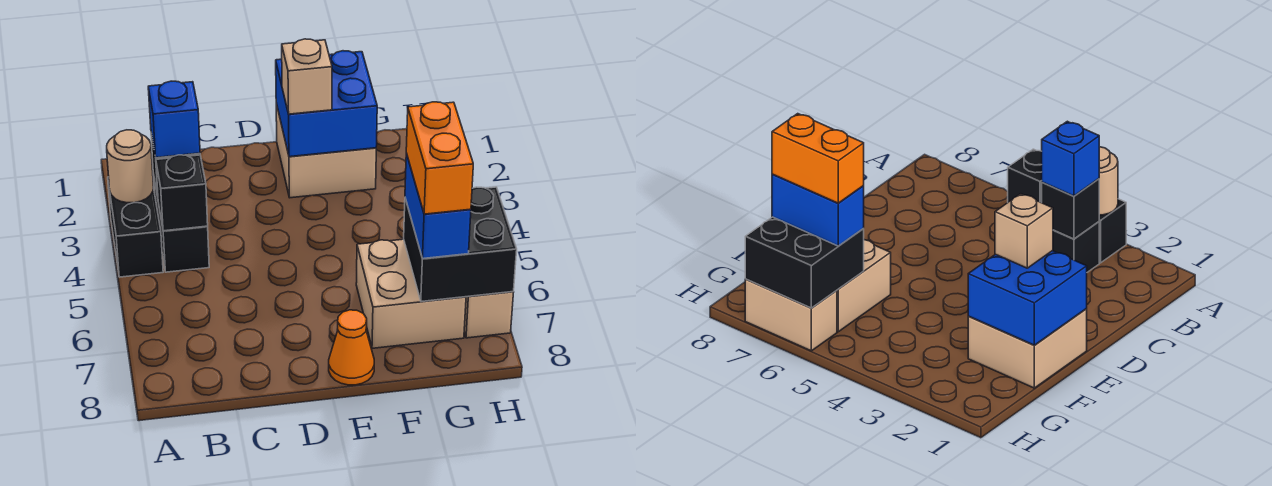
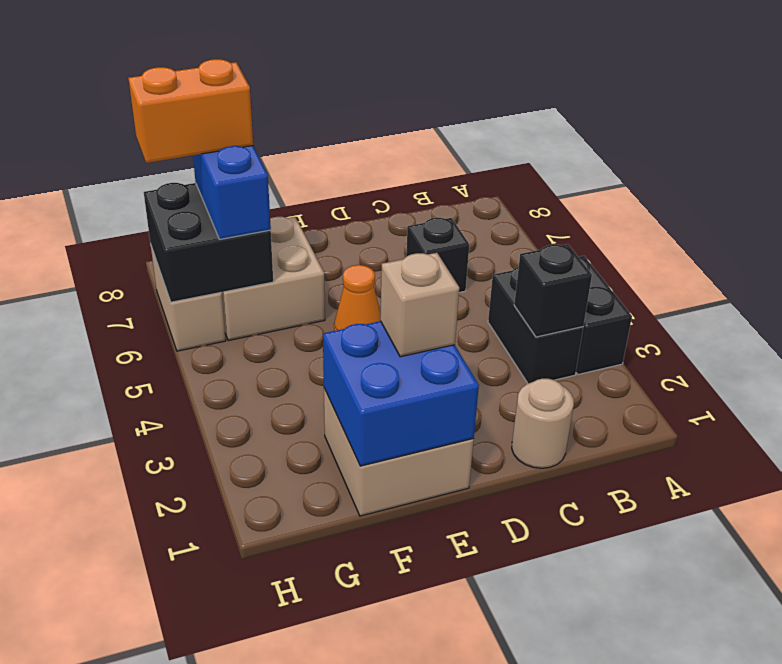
tan round brick A3 level 2 -> tan round brick C1 level 1
blue brick B3 level 3 -> none
black brick B4 level 2 -> black brick C6 level 1
orange cone E8 level 1 -> orange cone E5 level 1
orange brick G6:G7 level 4 -> orange brick G7:H7 level 4

